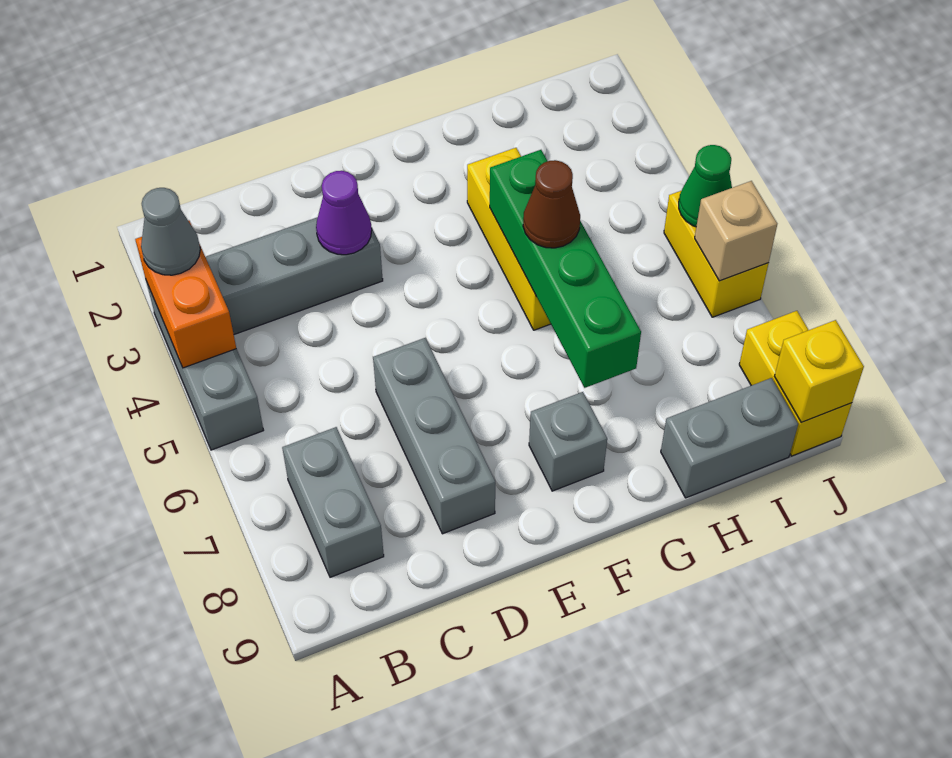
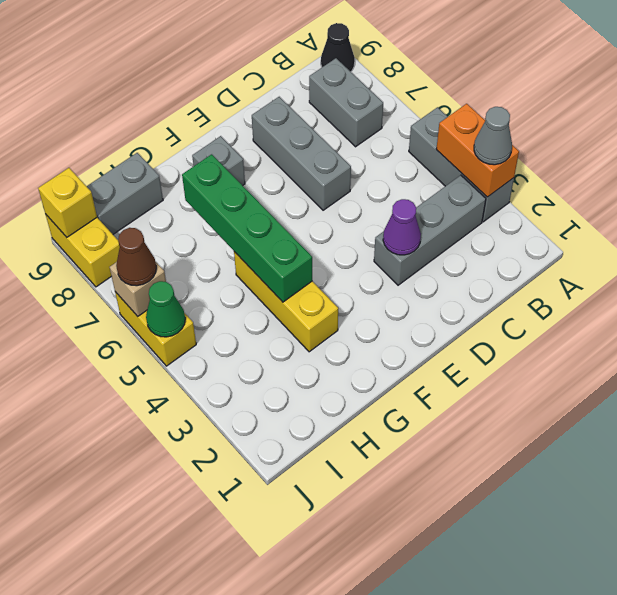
none -> black cone A9 level 1
brown cone G5 level 3 -> brown cone J6 level 3

